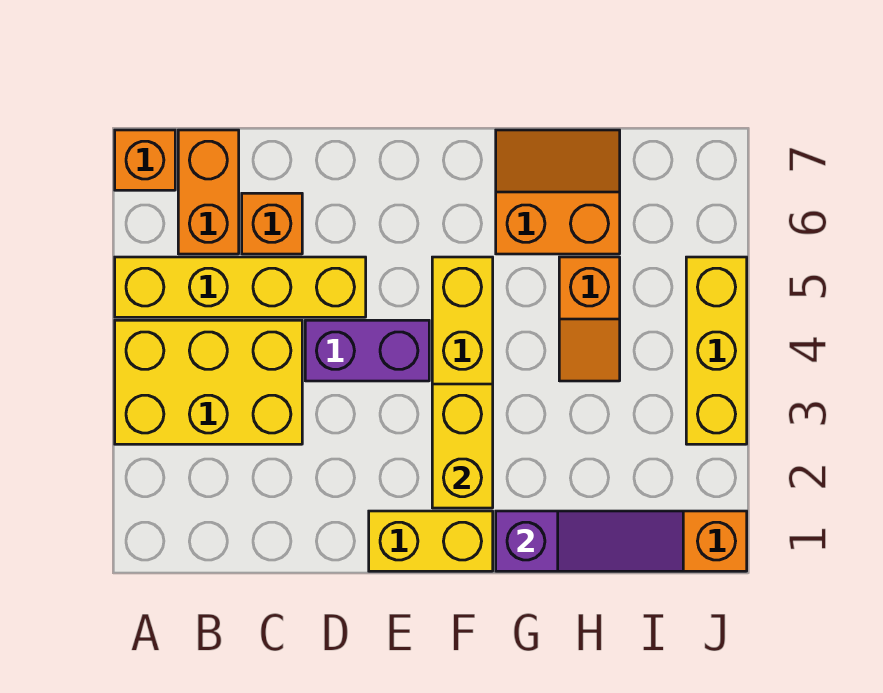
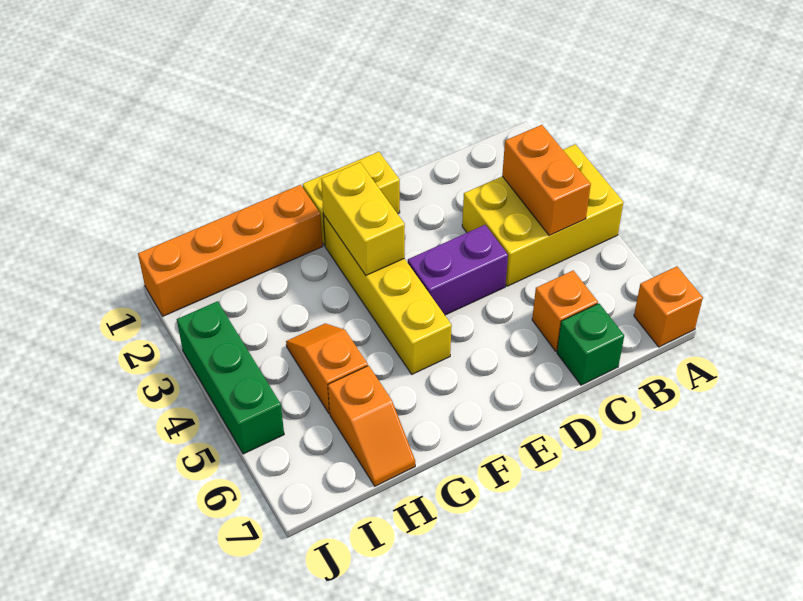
yellow brick A5:D5 level 1 -> none
orange brick B6:B7 level 1 -> orange brick B3:B4 level 2
none -> green brick C7 level 1
purple slope G1:I1 level 2 top G -> none
orange slope G6:H7 level 1 top 6 -> orange slope H6:H7 level 1 top 6
yellow brick J3:J5 level 1 -> green brick J3:J5 level 1

